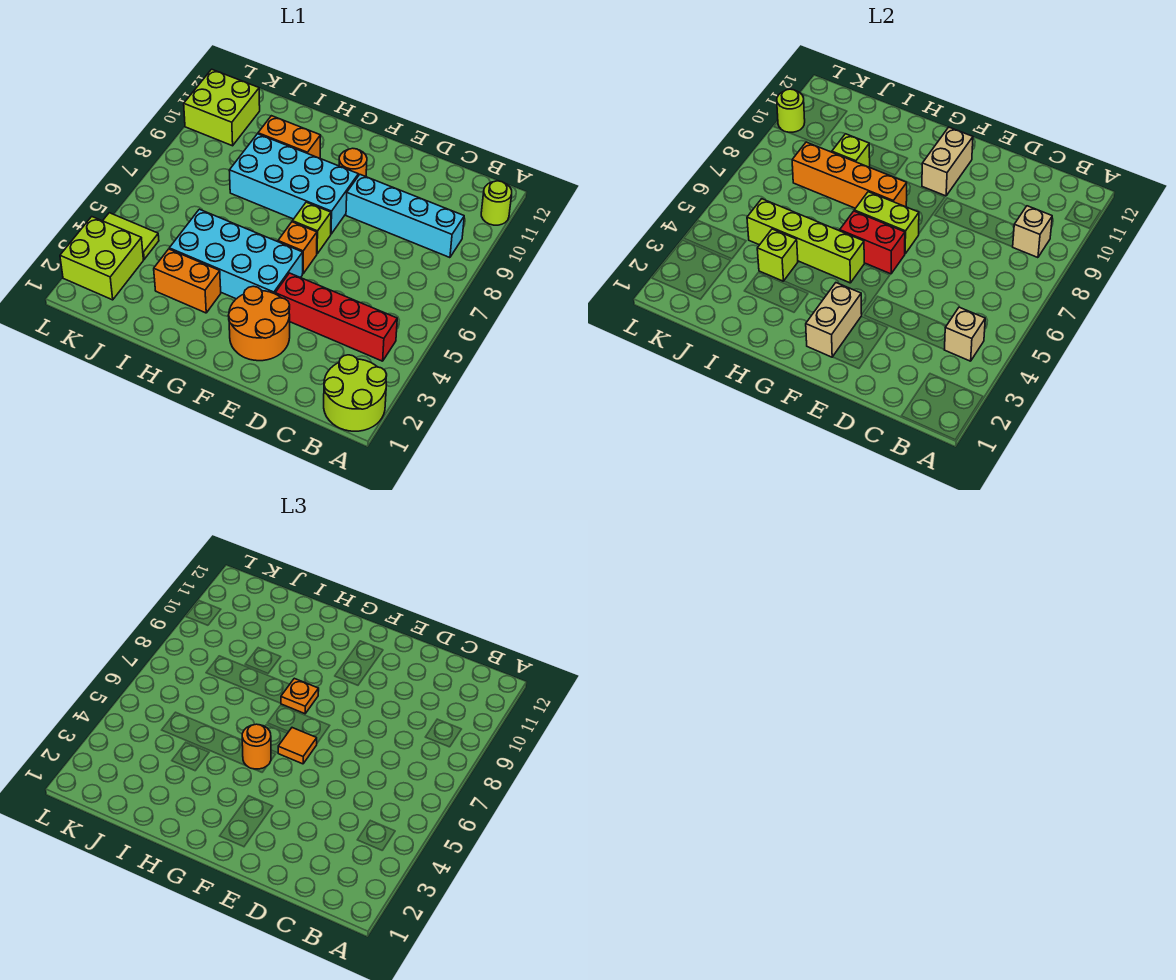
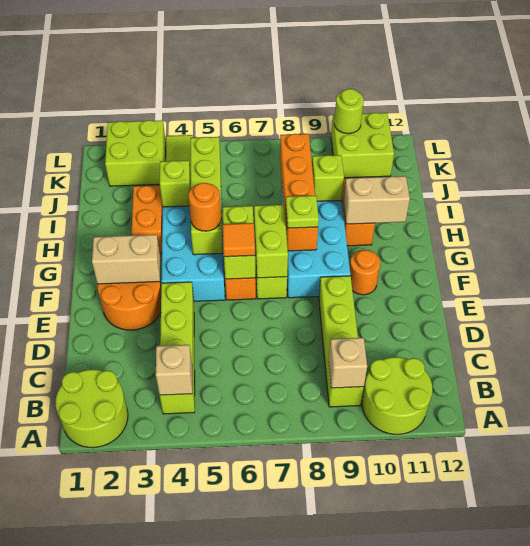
lime round brick A11 level 1 -> lime round brick A10:B11 level 1
red brick B4:E4 level 1 -> lime brick B4:E4 level 1
cyan brick B9:E9 level 1 -> lime brick B9:E9 level 1
red brick F6:G6 level 2 -> lime brick F6:G6 level 2
tan brick F10:F11 level 2 -> tan brick H10:H11 level 2
orange plate G8 level 3 -> lime plate G8 level 3

